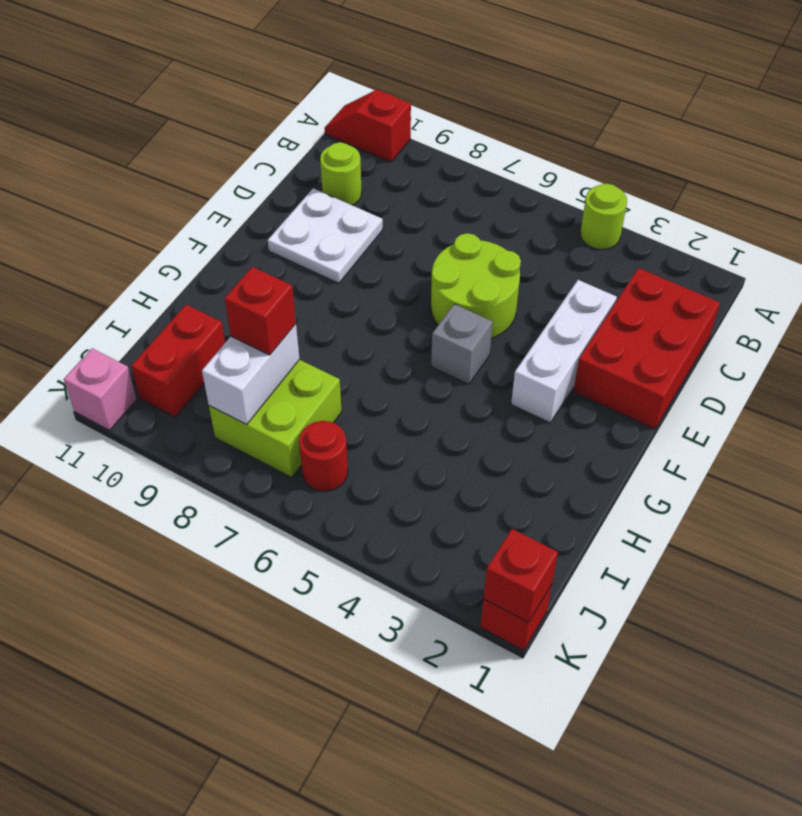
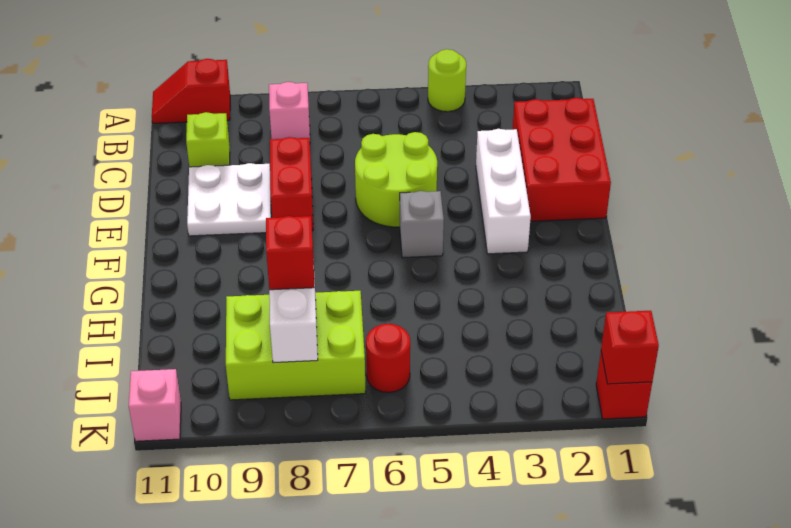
none -> pink brick B8 level 1
lime round brick C10 level 1 -> lime brick C10 level 1
lime brick I7:J8 level 1 -> lime brick I7:J9 level 1
red brick I10:J10 level 1 -> red brick D8:E8 level 1

